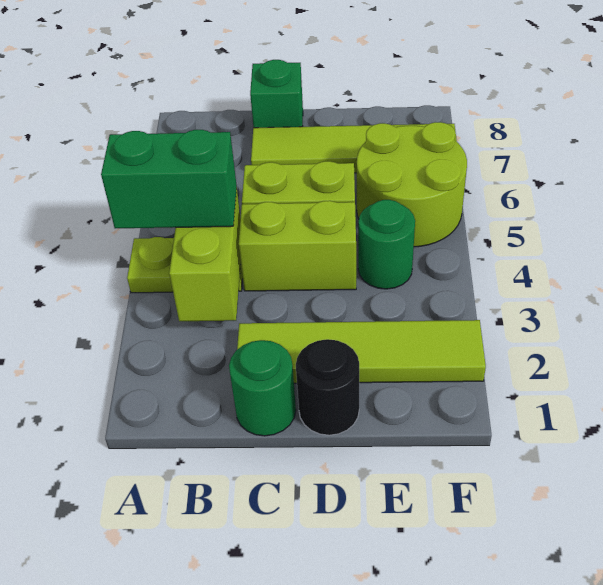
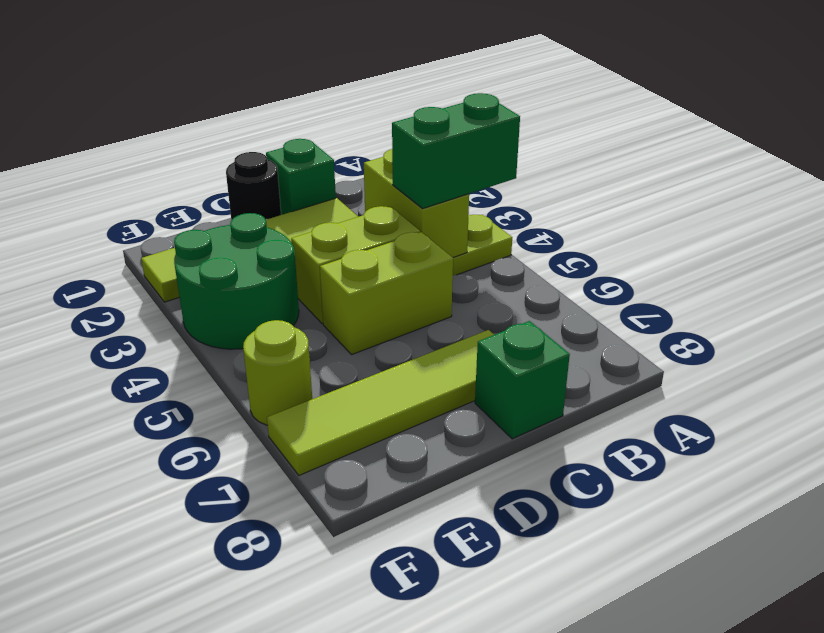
green round brick C1 level 1 -> green brick C1 level 1
green round brick E4 level 1 -> green round brick E3:F4 level 1
lime round brick E5:F6 level 1 -> lime round brick F6 level 1

